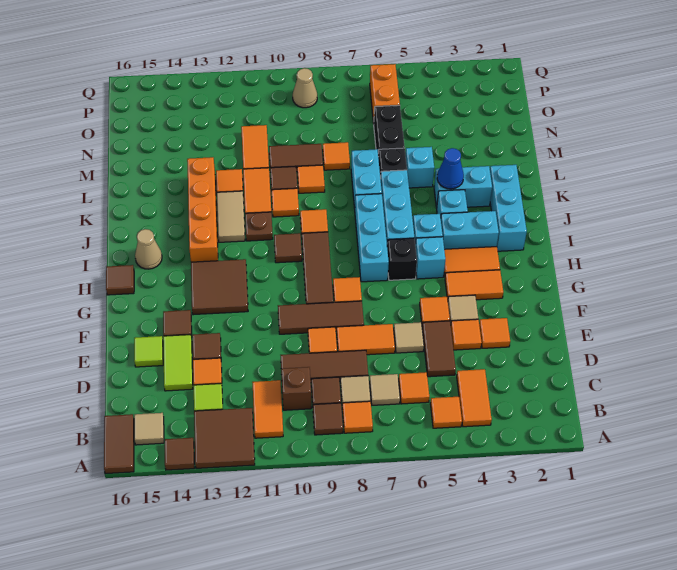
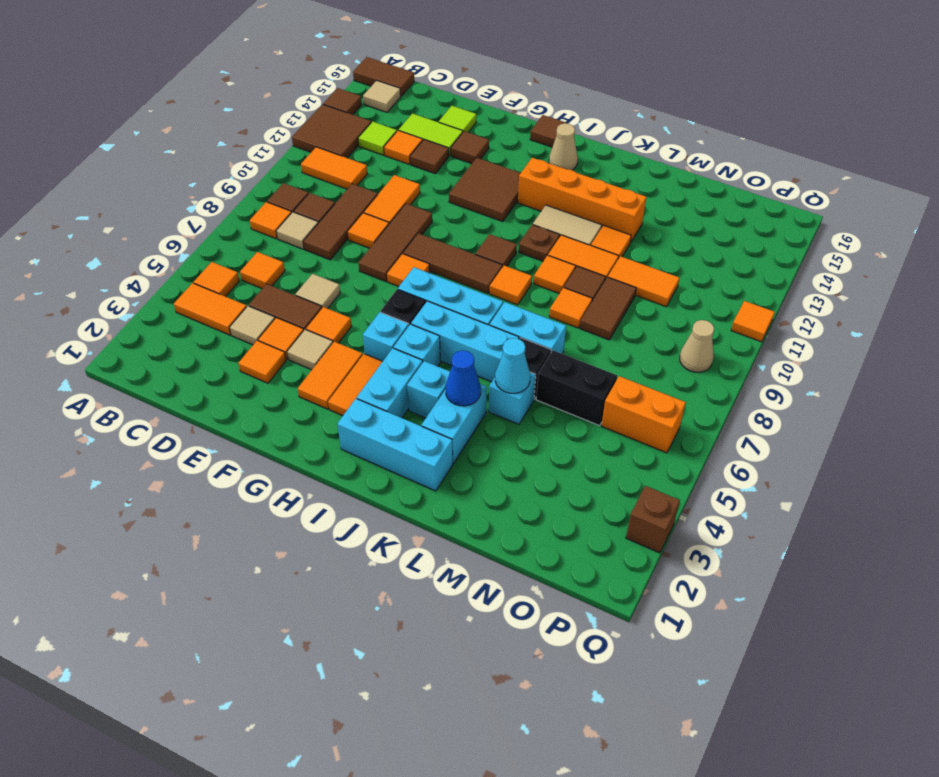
tan tile C7 level 1 -> tan tile D4 level 1
brown brick C10 level 1 -> brown brick Q3 level 1
orange tile E7:E8 level 1 -> orange tile E10:E11 level 1
none -> cyan cone L5 level 2
orange tile M8 level 1 -> orange tile Q11 level 1

